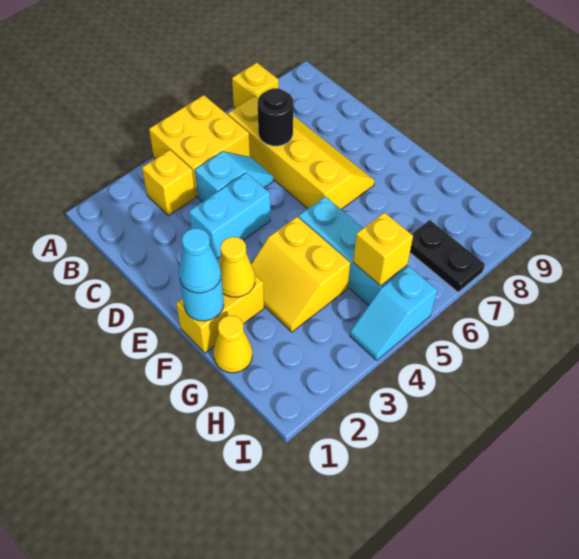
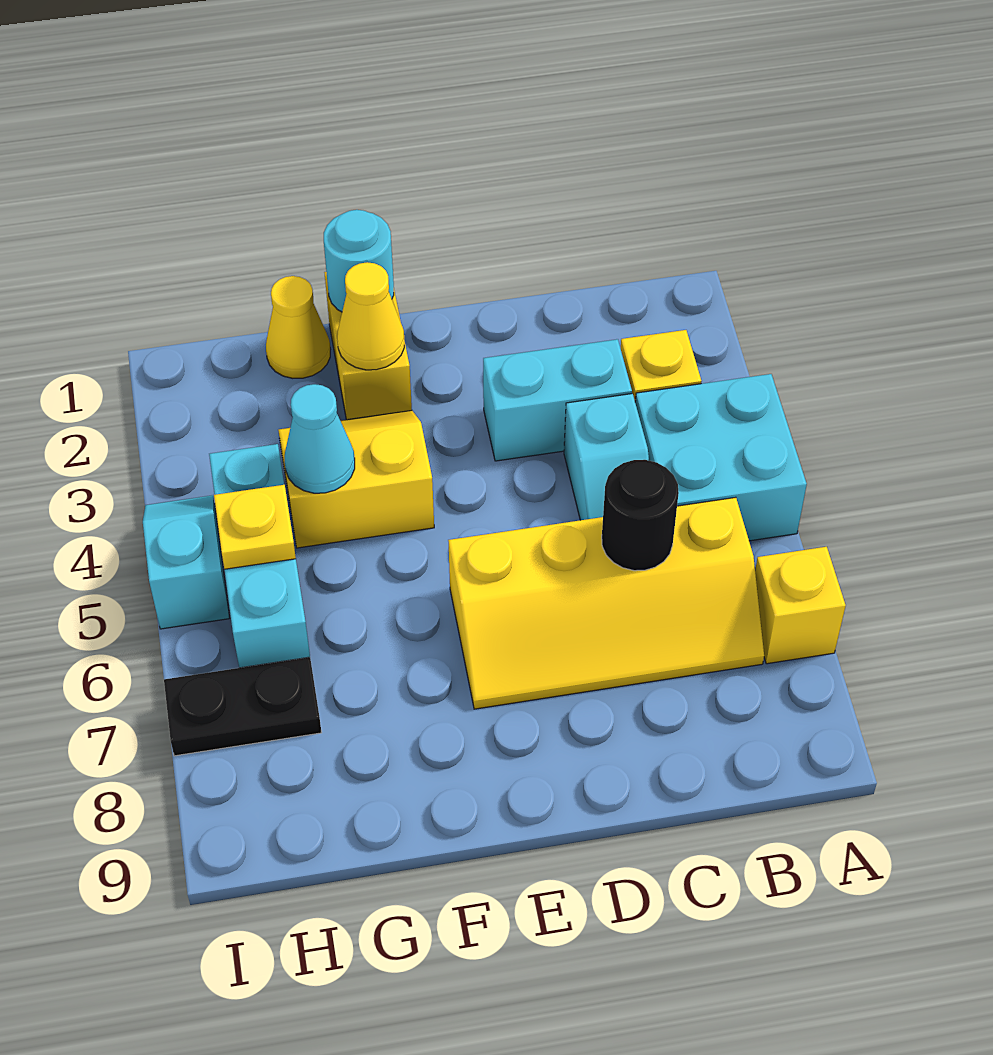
yellow brick A4:B5 level 1 -> cyan brick A4:B5 level 1
cyan brick D3:D4 level 1 -> cyan brick C3:D3 level 1
cyan cone F1 level 3 -> cyan cone G4 level 2
cyan brick F5:H5 level 1 -> cyan brick H4:H6 level 1
yellow brick H5 level 2 -> yellow plate H5 level 2

